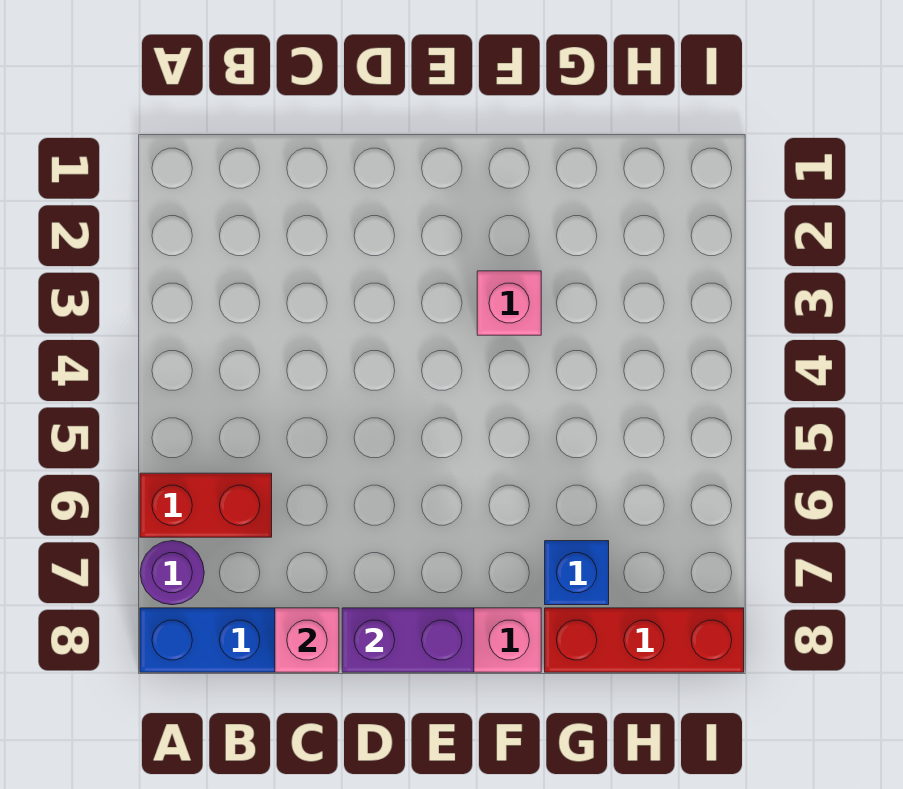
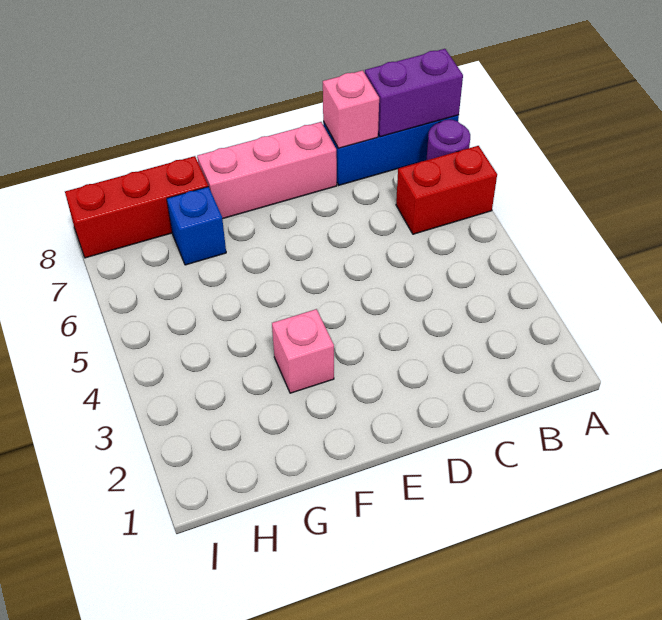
purple brick D8:E8 level 2 -> purple brick A8:B8 level 2

